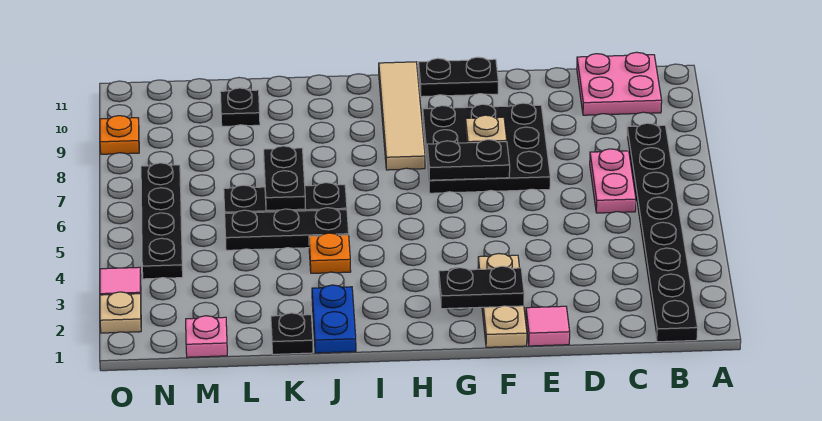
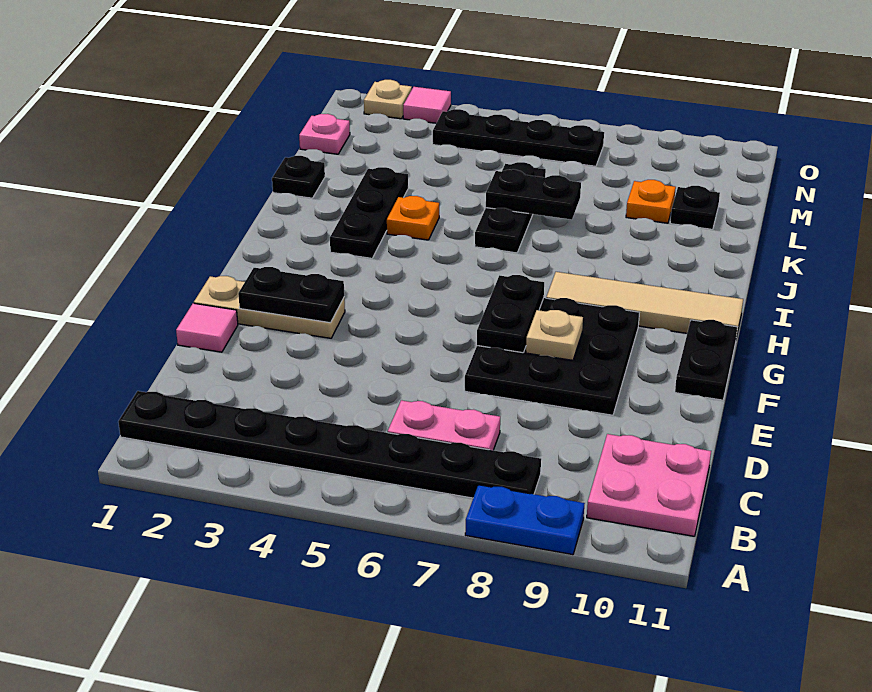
black plate F2:G2 level 2 -> black plate F2:F3 level 2
blue plate J1:J2 level 1 -> blue plate A8:A9 level 1
black plate J5:L5 level 1 -> black plate I3:K3 level 1
orange plate O9 level 1 -> orange plate L9 level 1

